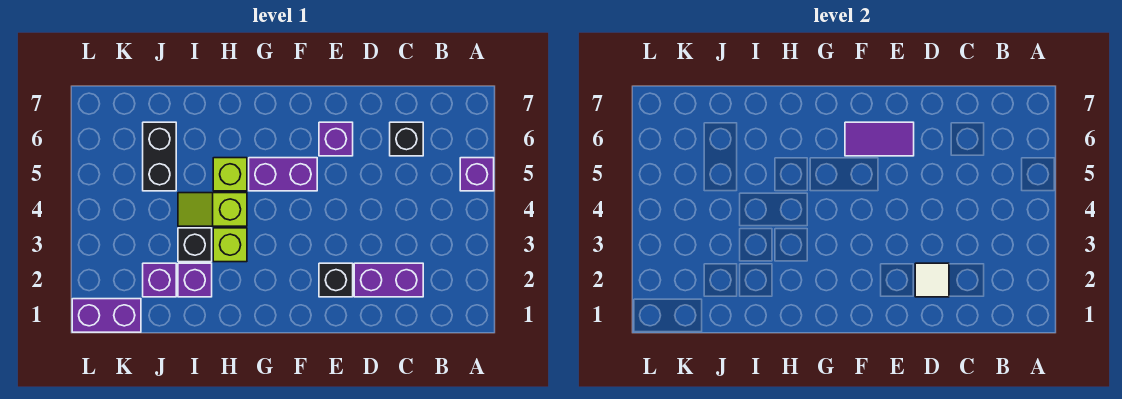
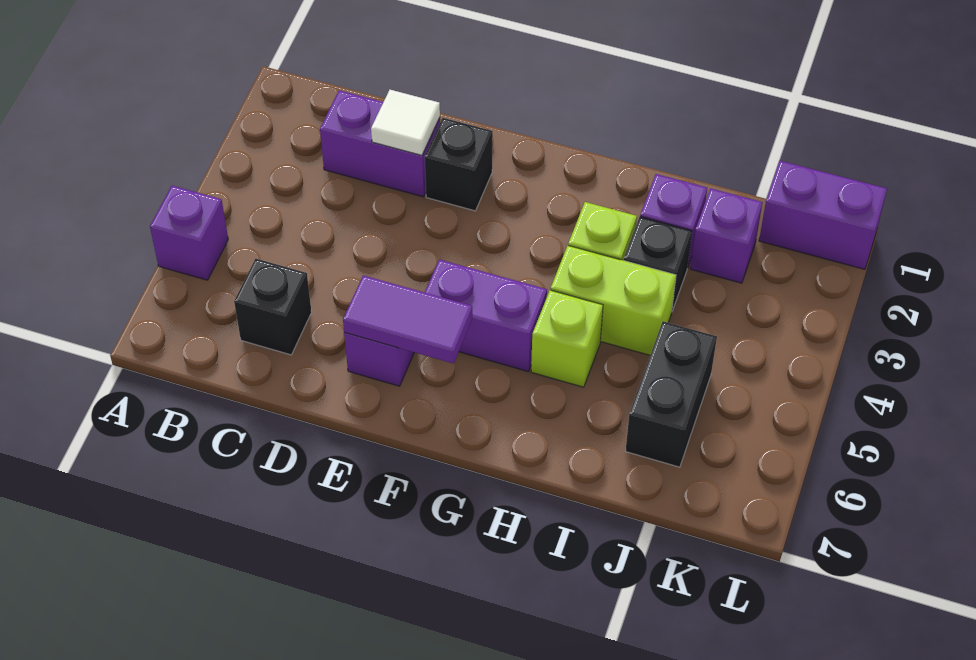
lime slope H4:I4 level 1 top H -> lime brick H4:I4 level 1

